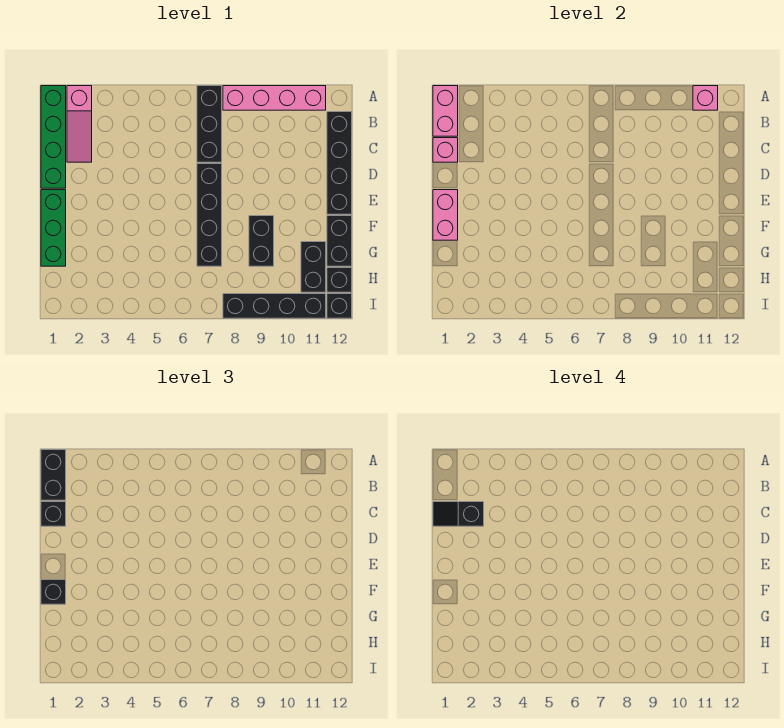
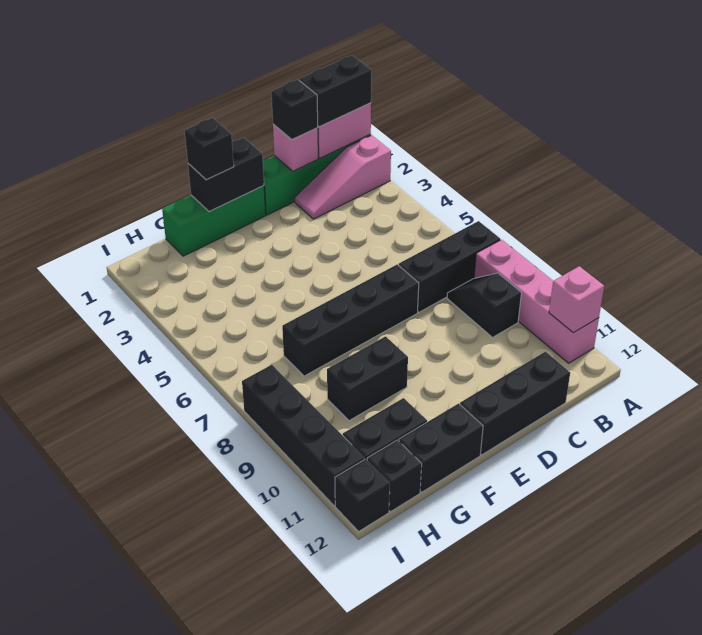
black brick B12:E12 level 1 -> black brick C12:E12 level 1
black slope C1:C2 level 4 top 2 -> black slope B8:B9 level 1 top 9
pink brick E1:F1 level 2 -> black brick E1:F1 level 2

